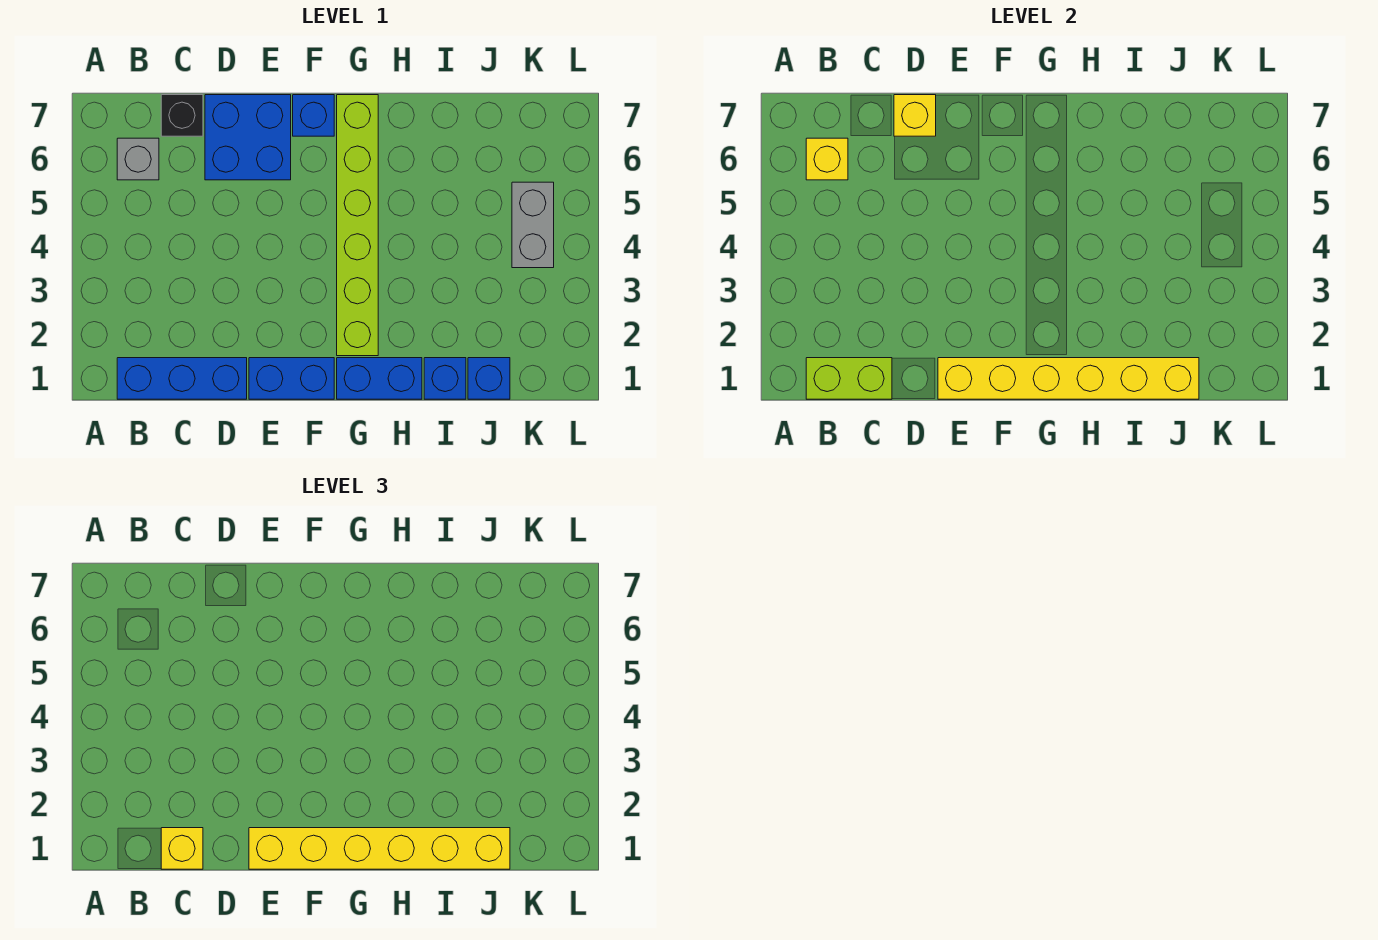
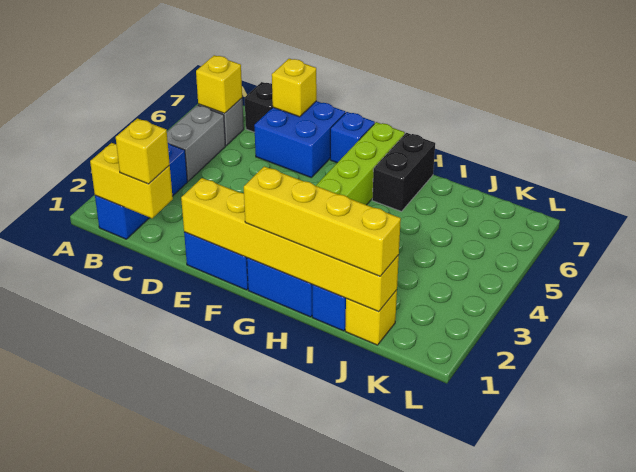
blue brick B1:D1 level 1 -> blue brick B1:B3 level 1
lime brick B1:C1 level 2 -> yellow brick B1:C1 level 2
yellow brick E1:J1 level 3 -> yellow brick G1:J1 level 3
none -> black brick H6:H7 level 1
blue brick J1 level 1 -> yellow brick J1 level 1
grey brick K4:K5 level 1 -> grey brick B4:B5 level 1

